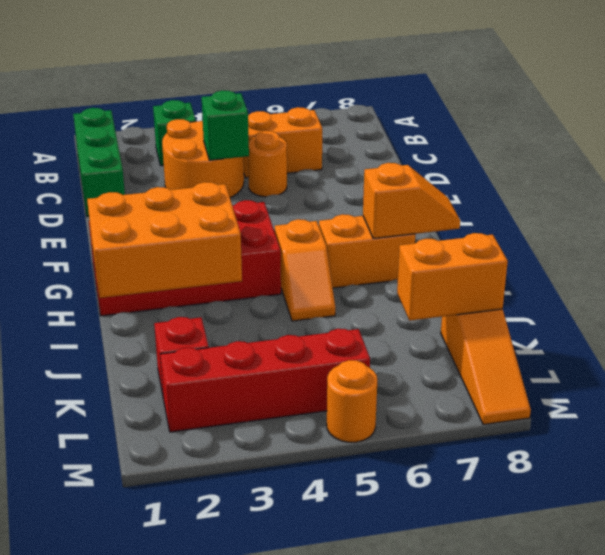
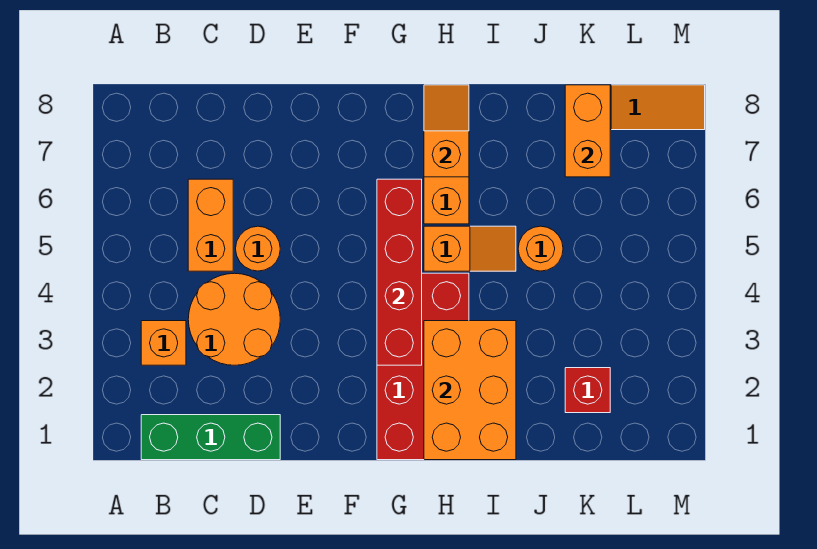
green brick B3 level 1 -> orange brick B3 level 1
green brick D4 level 2 -> none
red brick L2:L5 level 1 -> red brick G3:G6 level 2
orange round brick M5 level 1 -> orange round brick J5 level 1

